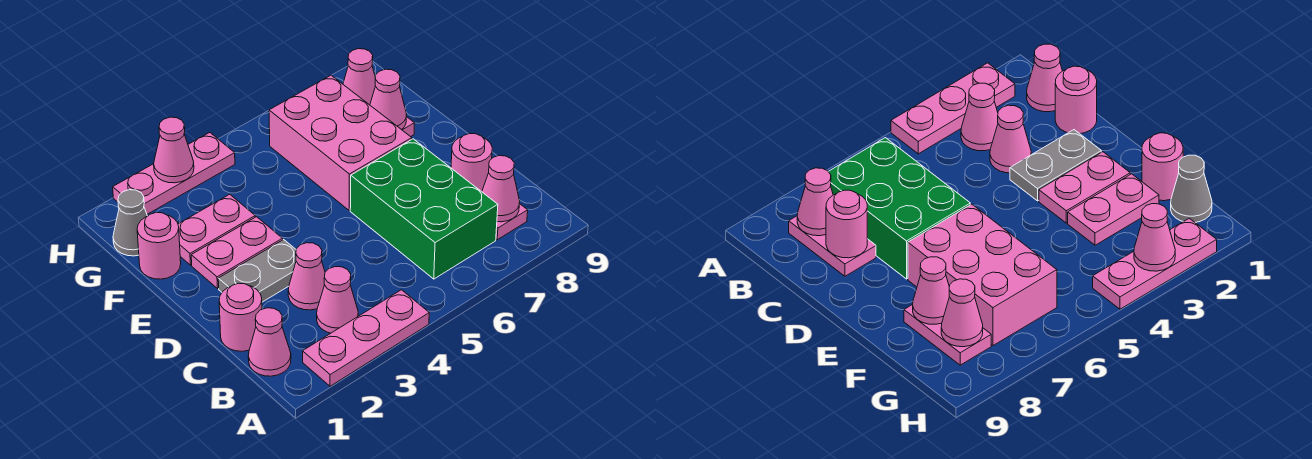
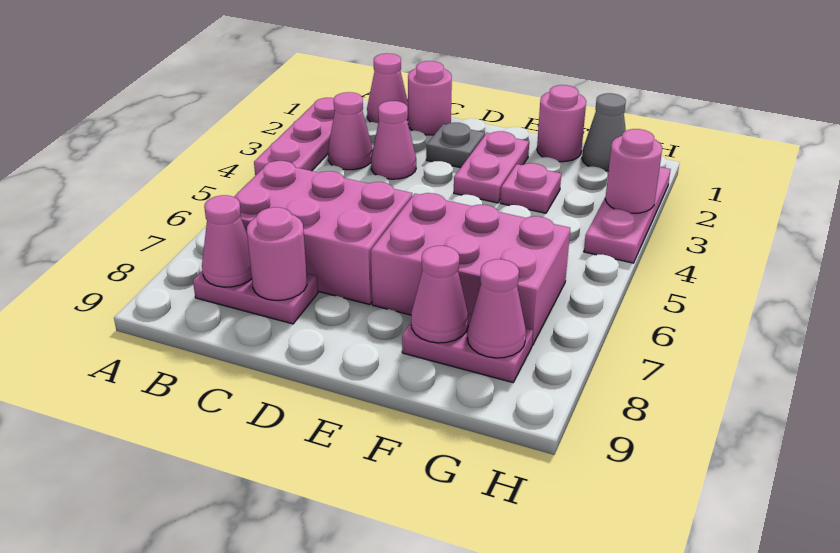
green brick B6:D7 level 1 -> pink brick B6:D7 level 1
grey plate D2:D3 level 1 -> grey plate D2 level 1
pink plate F2:F3 level 1 -> pink plate F3 level 1
pink cone H3 level 2 -> pink round brick H3 level 2

